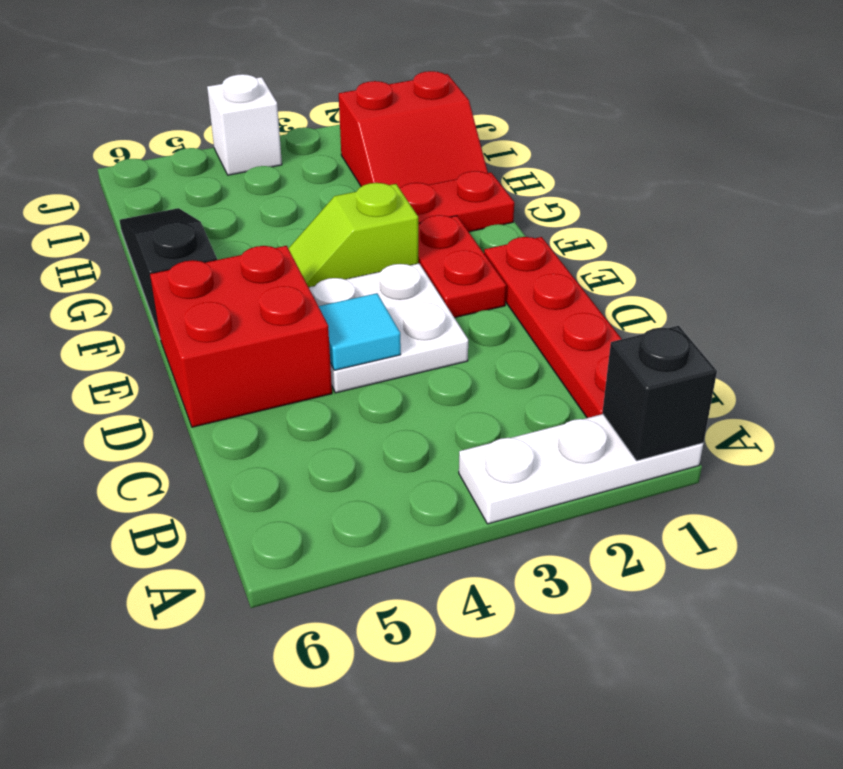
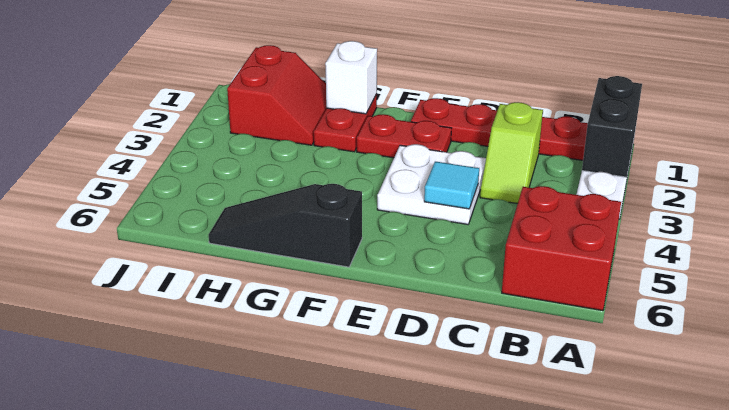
black brick A1 level 2 -> black brick A1:A2 level 2
red brick D5:E6 level 1 -> red brick A5:B6 level 1
lime slope F3:F4 level 1 top 3 -> lime slope C2:C3 level 1 top 2
white brick J4 level 1 -> white brick G1 level 2

